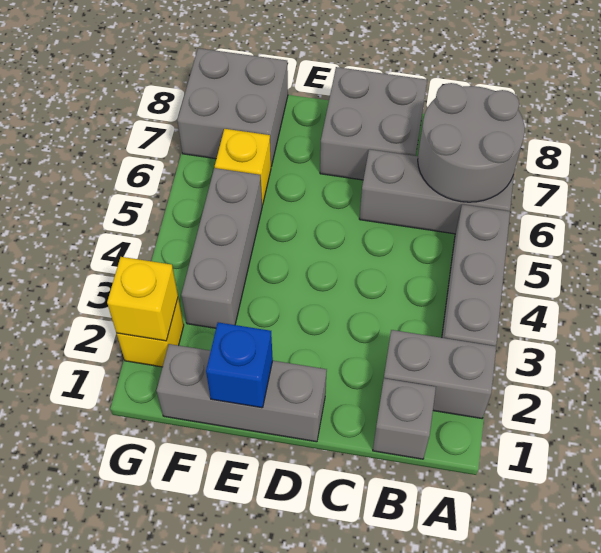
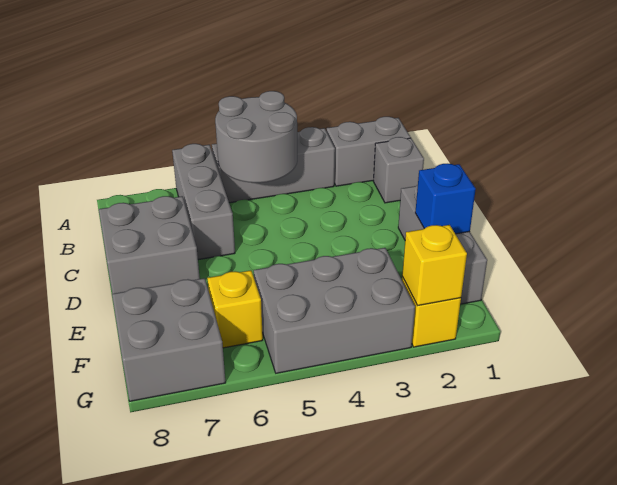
grey brick A2:B2 level 1 -> grey brick A1:A2 level 1
grey round brick A6:B7 level 2 -> grey round brick A4:B5 level 2
grey brick F3:F5 level 1 -> grey brick F3:G5 level 1

